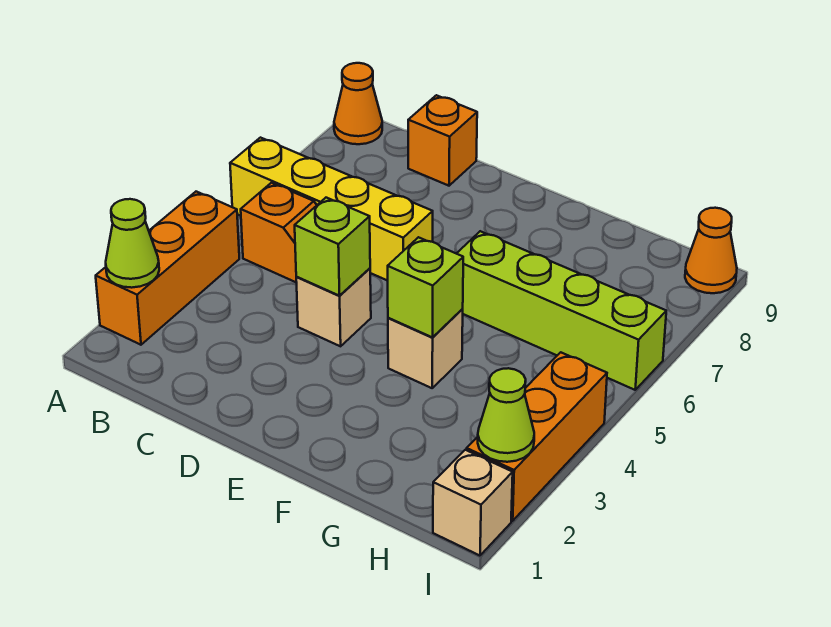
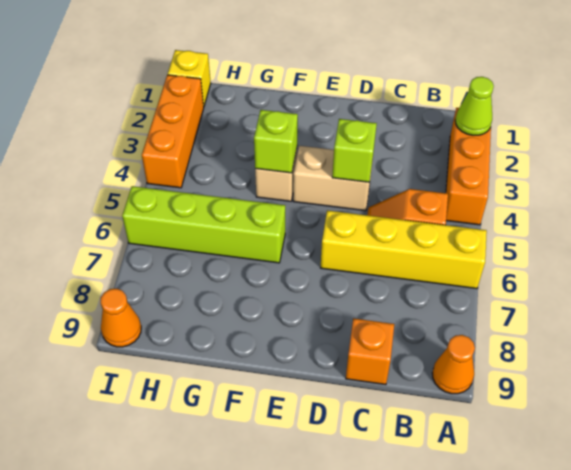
tan brick D4 level 1 -> tan brick D4:E4 level 1
tan brick I1 level 1 -> yellow brick I1 level 1
lime cone I2 level 2 -> none

